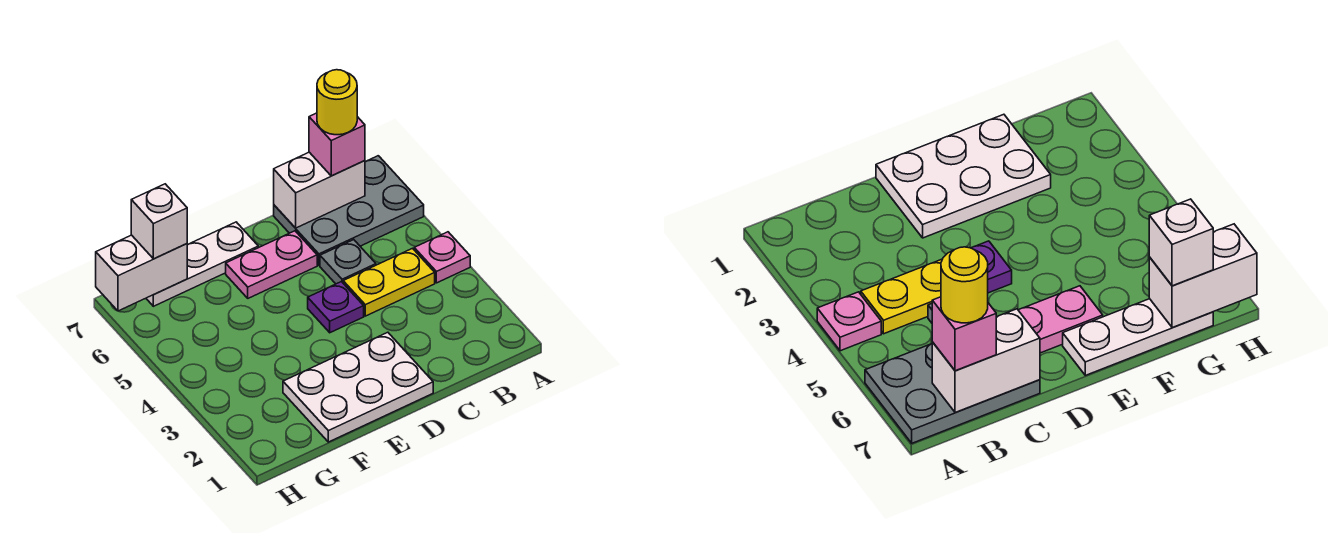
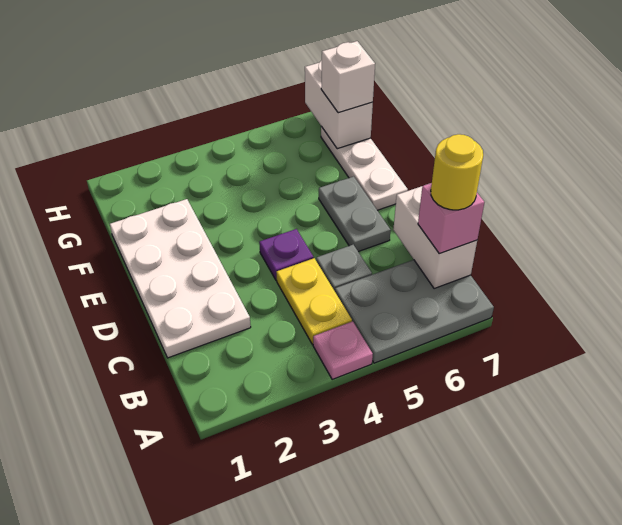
grey plate A6:C7 level 1 -> grey plate A5:B7 level 1
white plate D1:F2 level 1 -> white plate C1:F2 level 1
pink plate D6:E6 level 1 -> grey plate D6:E6 level 1

